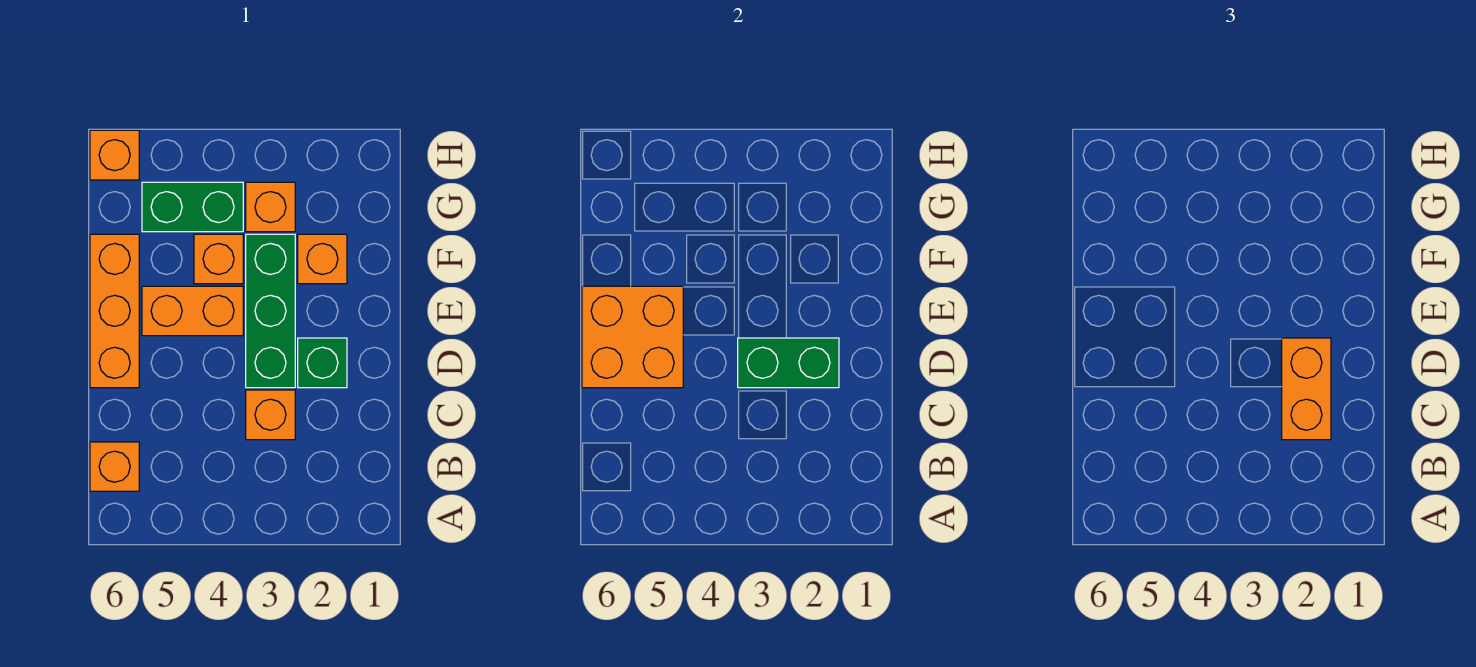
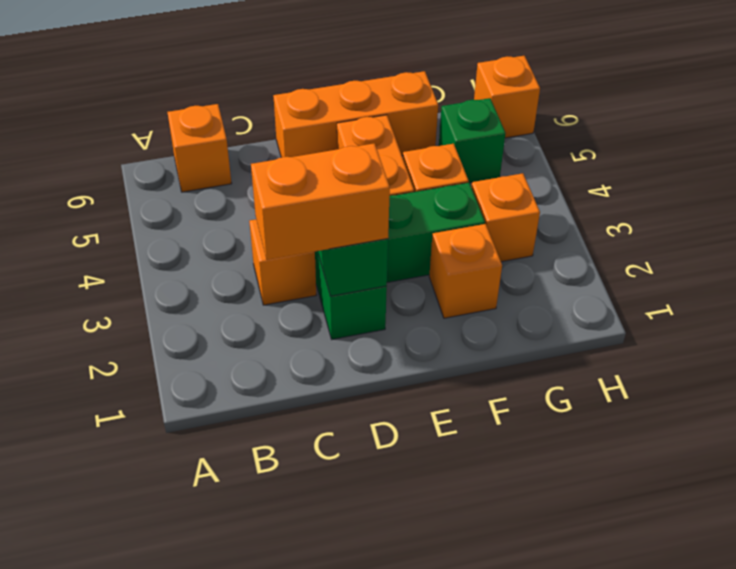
orange brick D5:E6 level 2 -> none
green brick G4:G5 level 1 -> green brick G5 level 1

